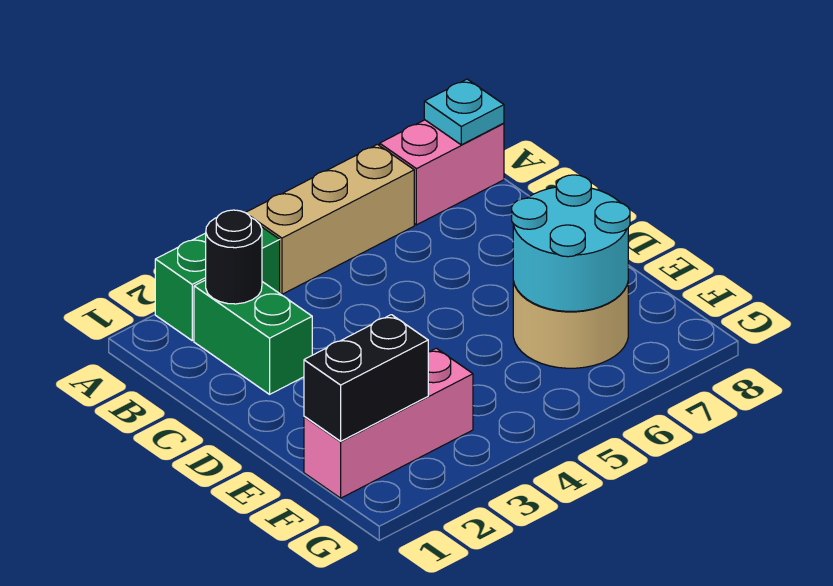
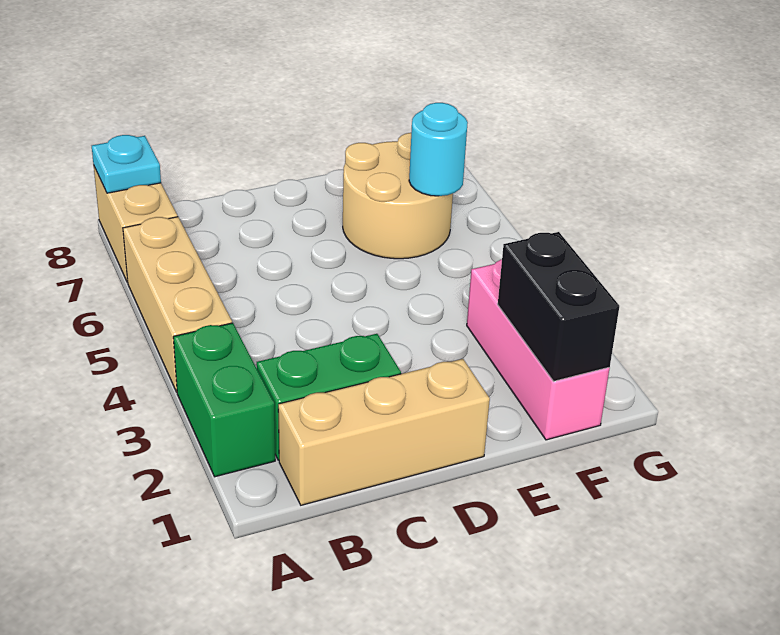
pink brick A7:A8 level 1 -> tan brick A7:A8 level 1
none -> tan brick B1:D1 level 1
black round brick B2 level 2 -> none
cyan round brick E6:F7 level 2 -> cyan round brick F6 level 2

